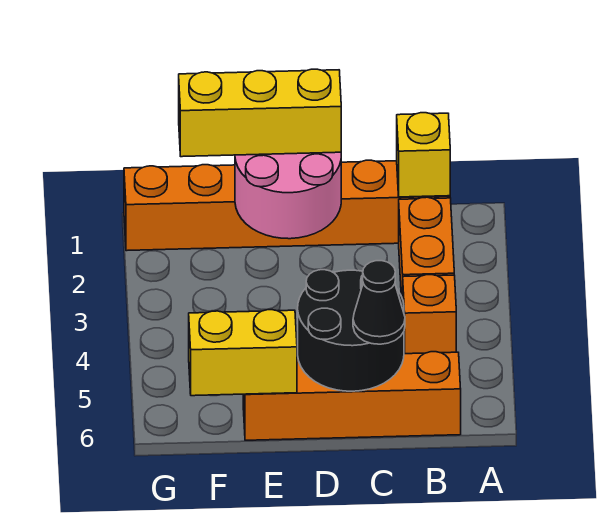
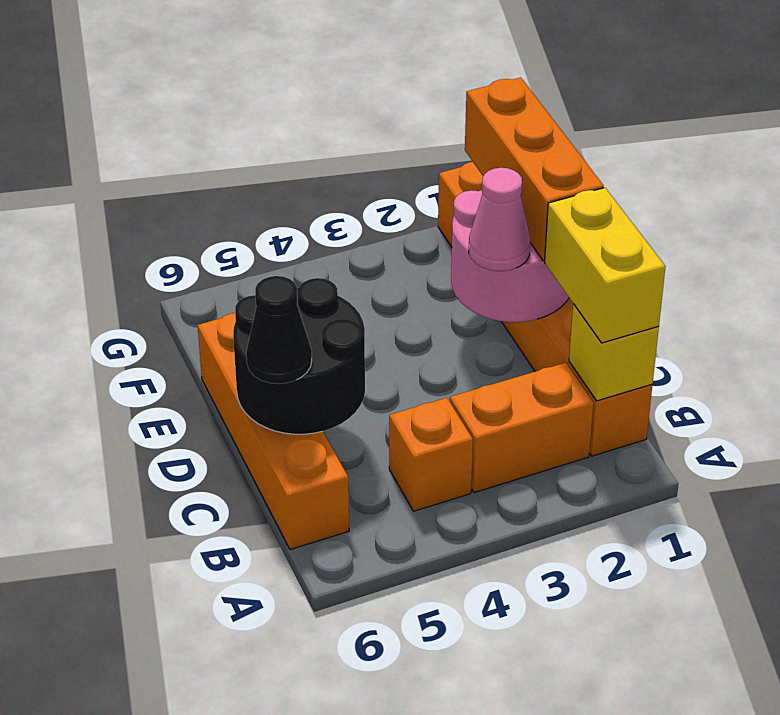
yellow brick D1:F1 level 3 -> orange brick D1:F1 level 3
none -> pink cone D2 level 3
yellow brick E6:F6 level 2 -> yellow brick B1:C1 level 3

